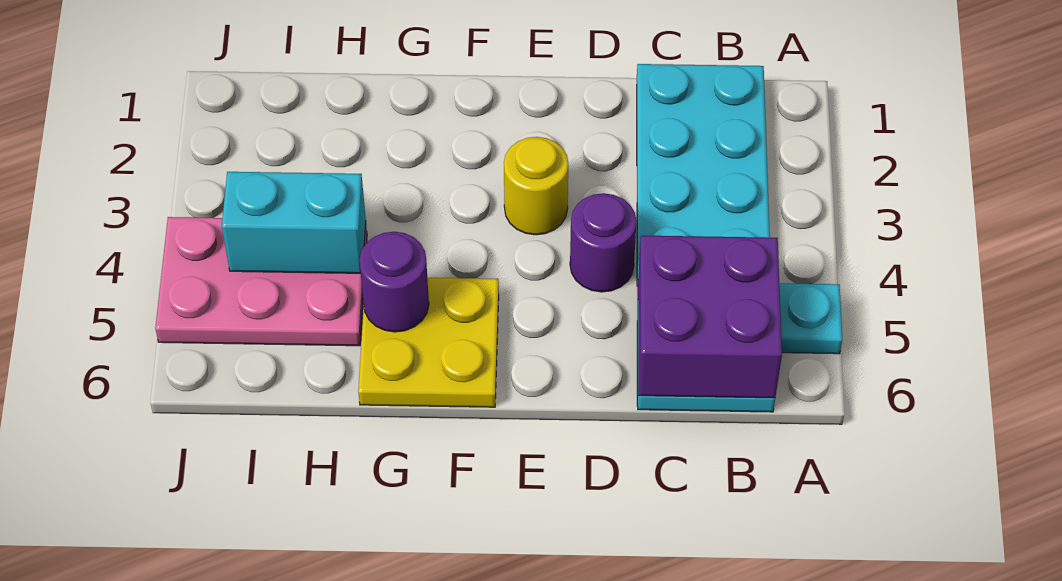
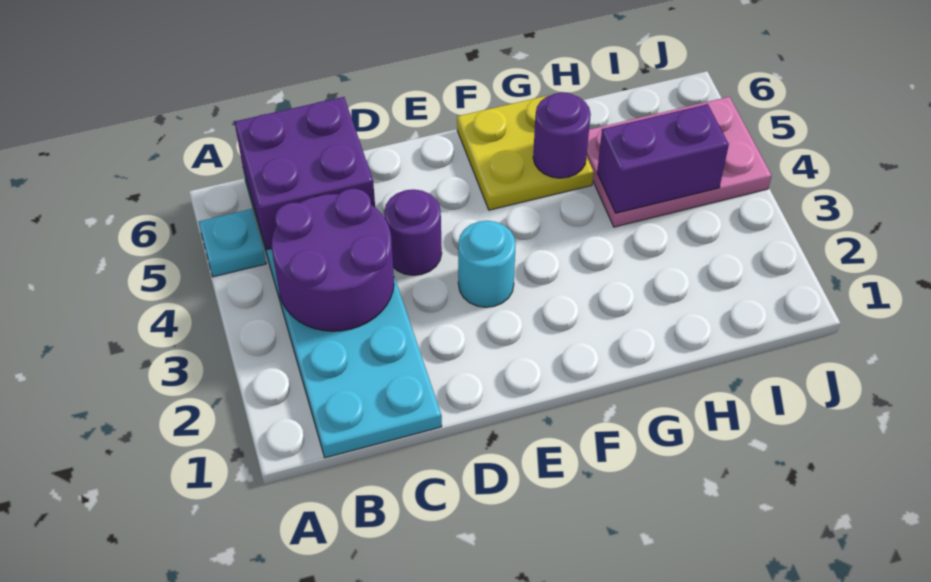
none -> purple round brick B3:C4 level 2
yellow round brick E3 level 1 -> cyan round brick E3 level 1
cyan brick H4:I4 level 2 -> purple brick H4:I4 level 2

